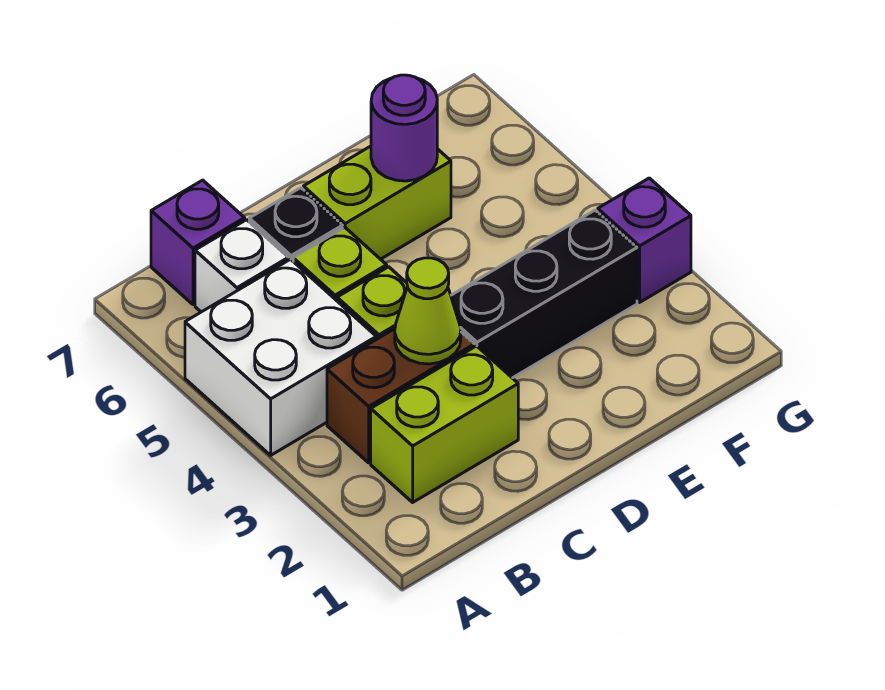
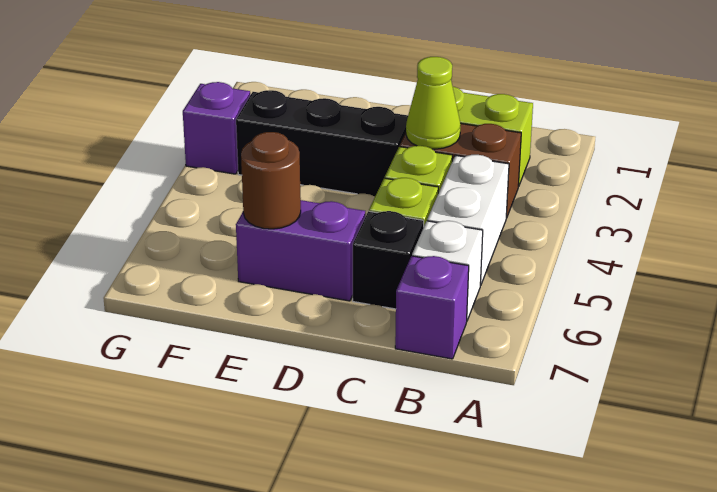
white brick A4:B5 level 1 -> white brick B4:B5 level 1
lime brick D6:E6 level 1 -> purple brick D6:E6 level 1
purple round brick E6 level 2 -> brown round brick E6 level 2

